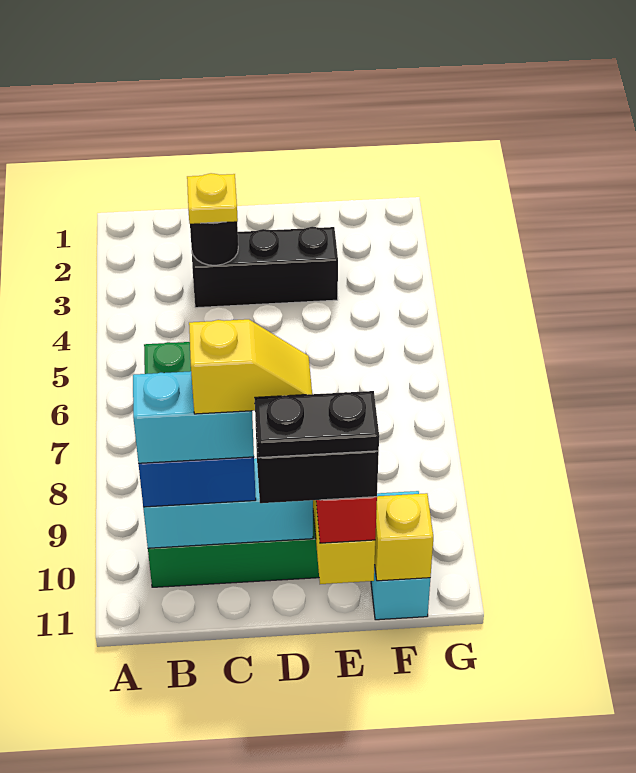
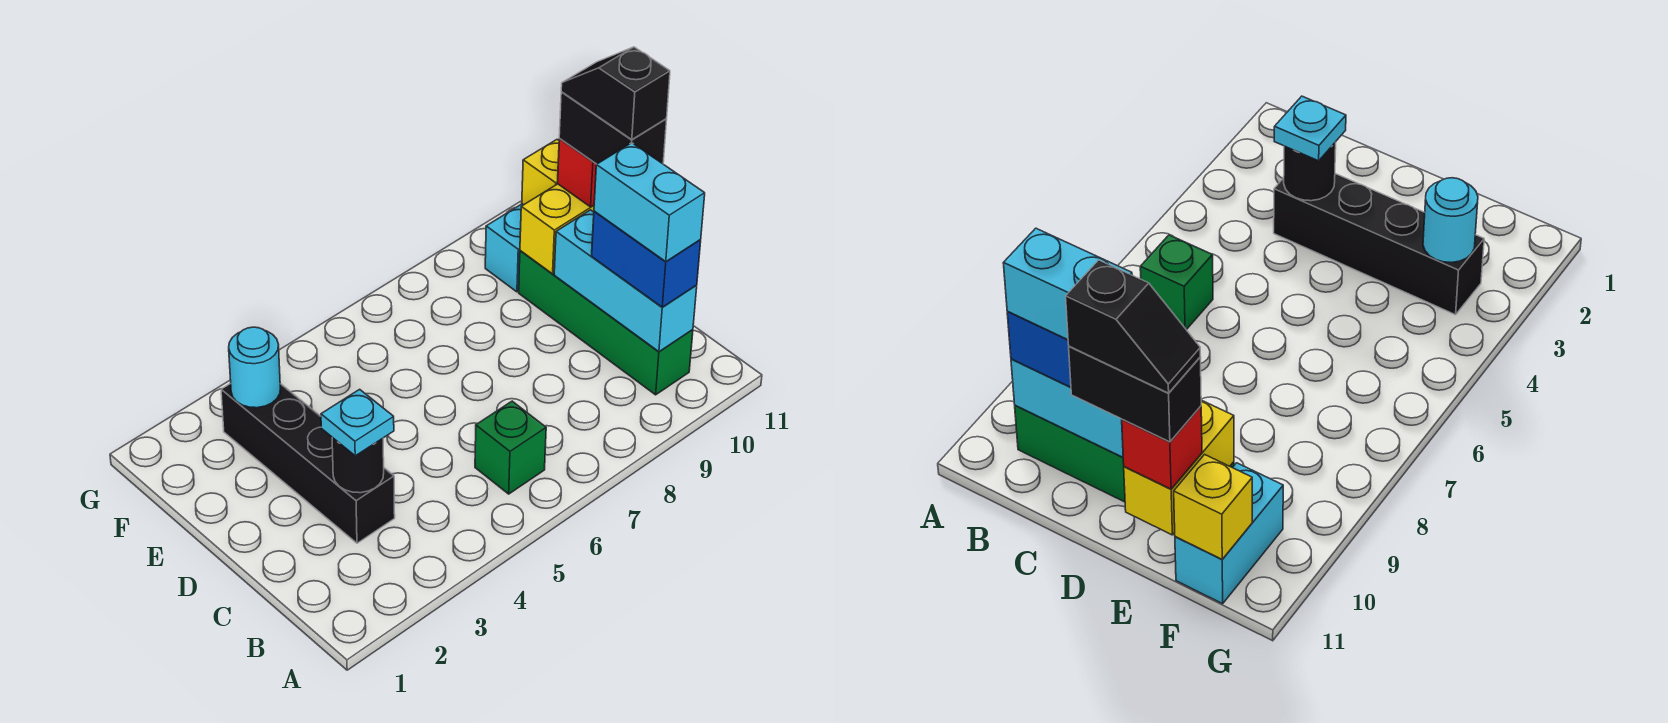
black brick C3:E3 level 1 -> black brick C3:F3 level 1
yellow plate C3 level 3 -> cyan plate C3 level 3
yellow slope C10:D10 level 5 top C -> none
black plate D11:E11 level 5 -> black slope D11:E11 level 5 top D
none -> cyan round brick F3 level 2

